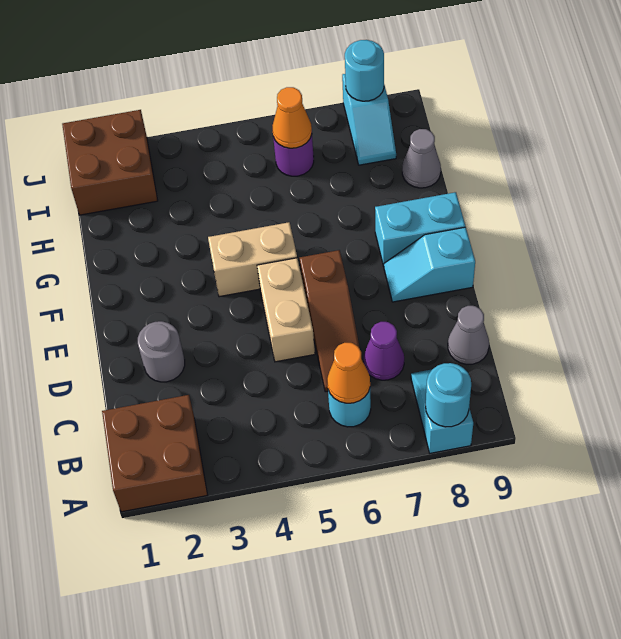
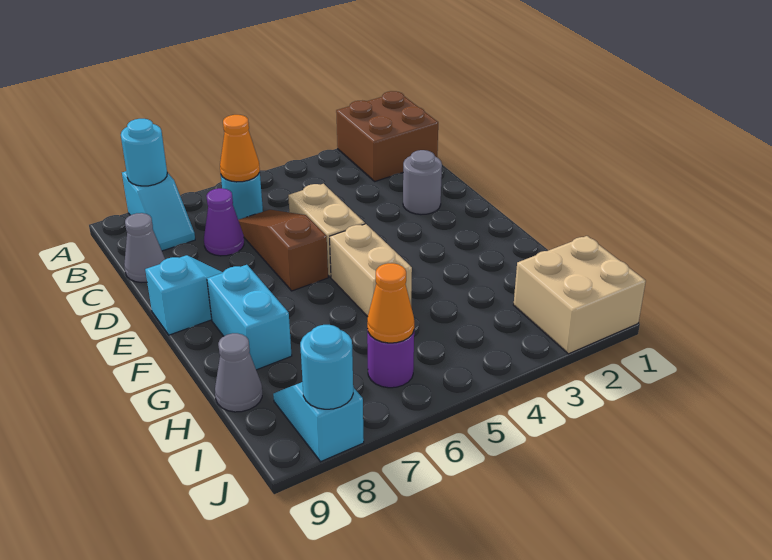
tan brick F4:F5 level 1 -> tan brick F5:G5 level 1
cyan brick F8:F9 level 1 -> cyan brick F8:G8 level 1
brown brick I1:J2 level 1 -> tan brick I1:J2 level 1

